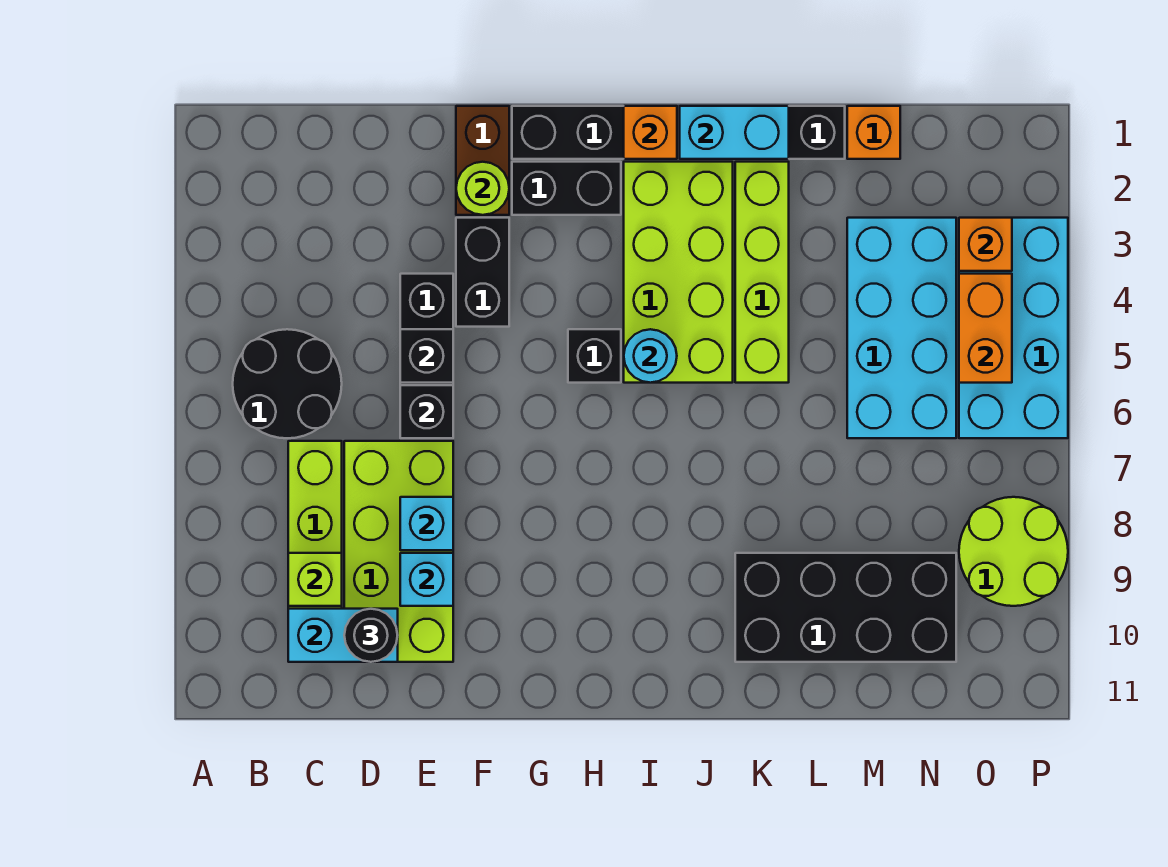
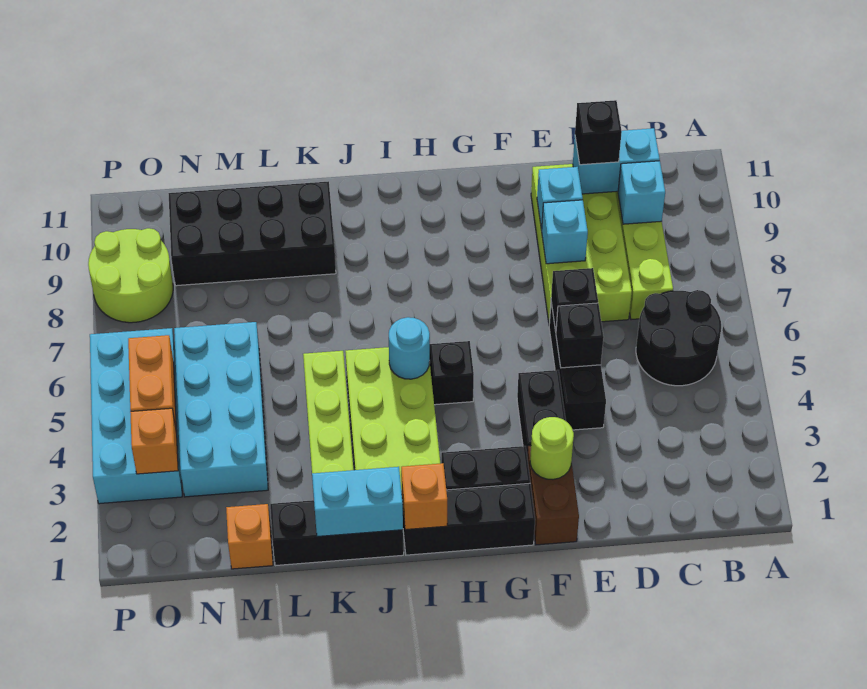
lime brick C9 level 2 -> cyan brick C9 level 2
black round brick D10 level 3 -> black brick D10 level 3

